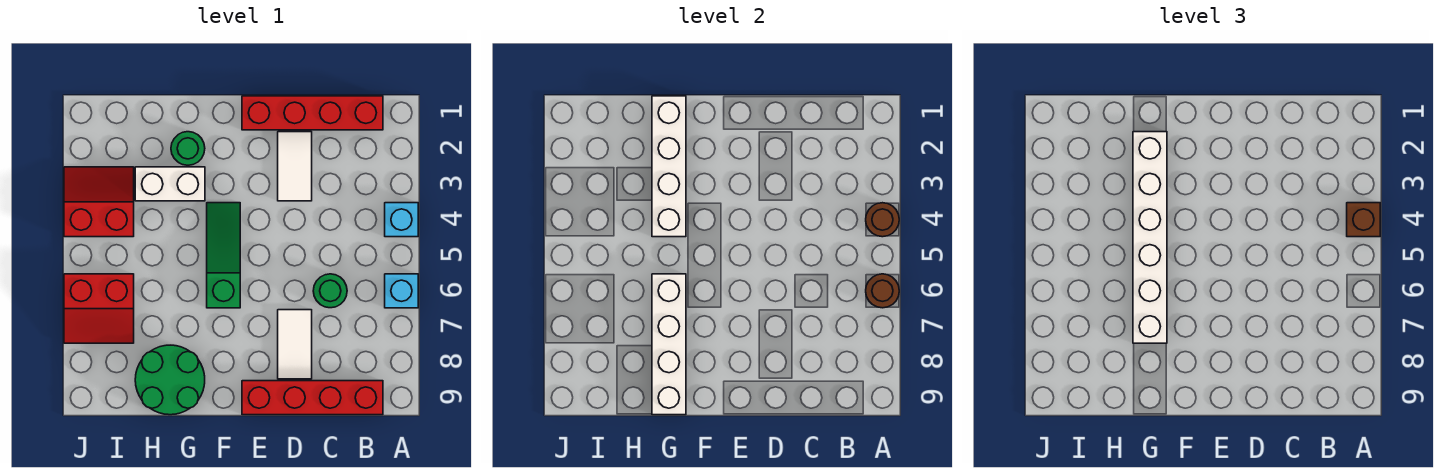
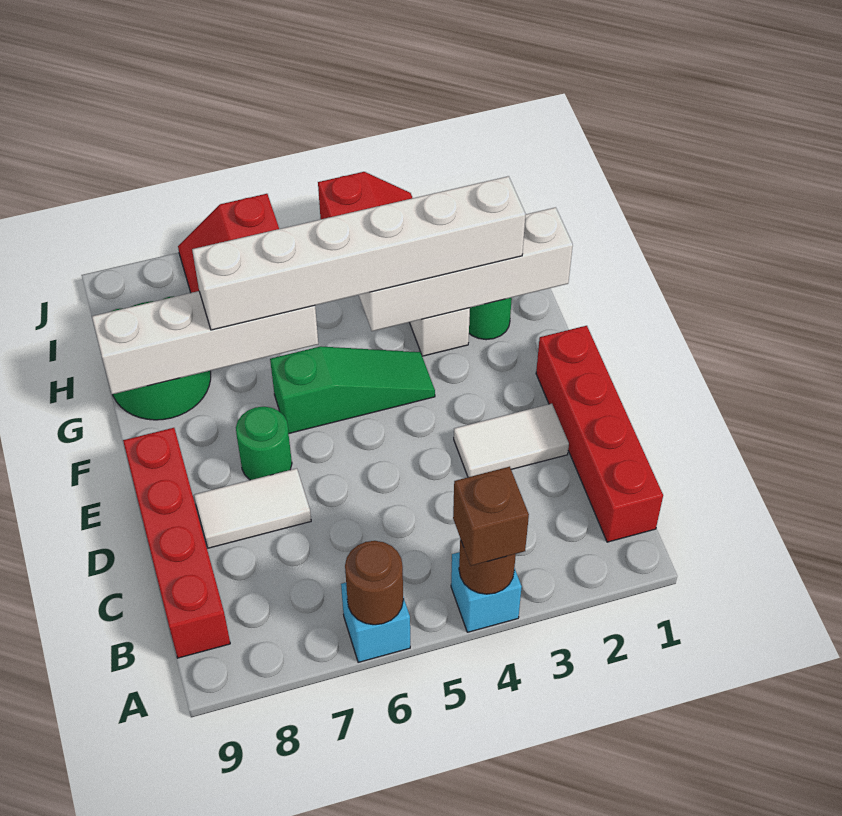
green round brick C6 level 1 -> green round brick E7 level 1

